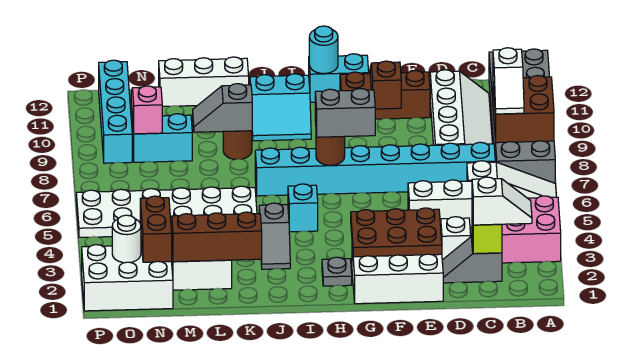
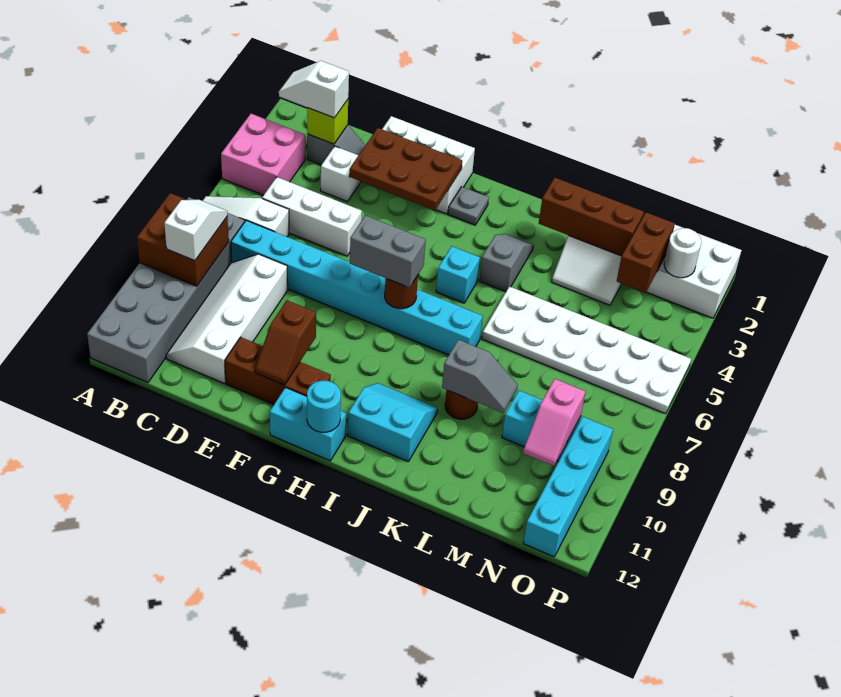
white brick K12:M12 level 1 -> none

